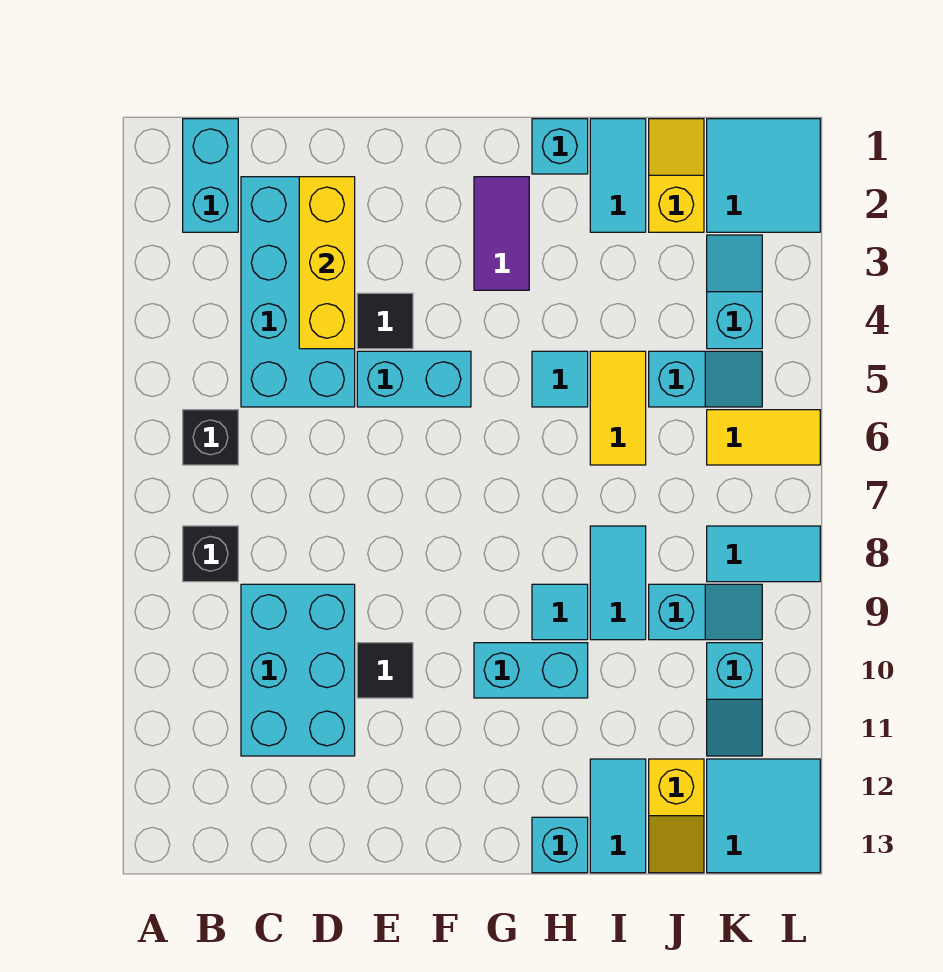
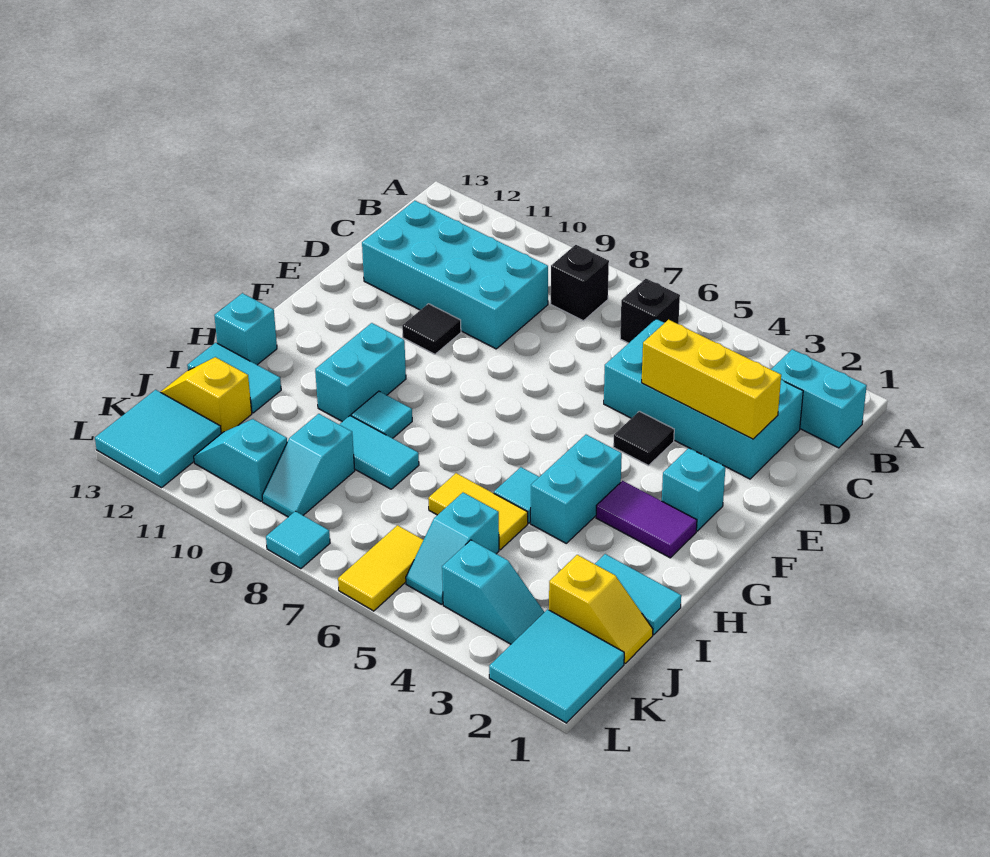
cyan brick C9:D11 level 1 -> cyan brick C9:D12 level 1
cyan brick E5:F5 level 1 -> cyan brick G4:H4 level 1
cyan brick H1 level 1 -> cyan brick F2 level 1
cyan tile K8:L8 level 1 -> cyan tile L8 level 1

